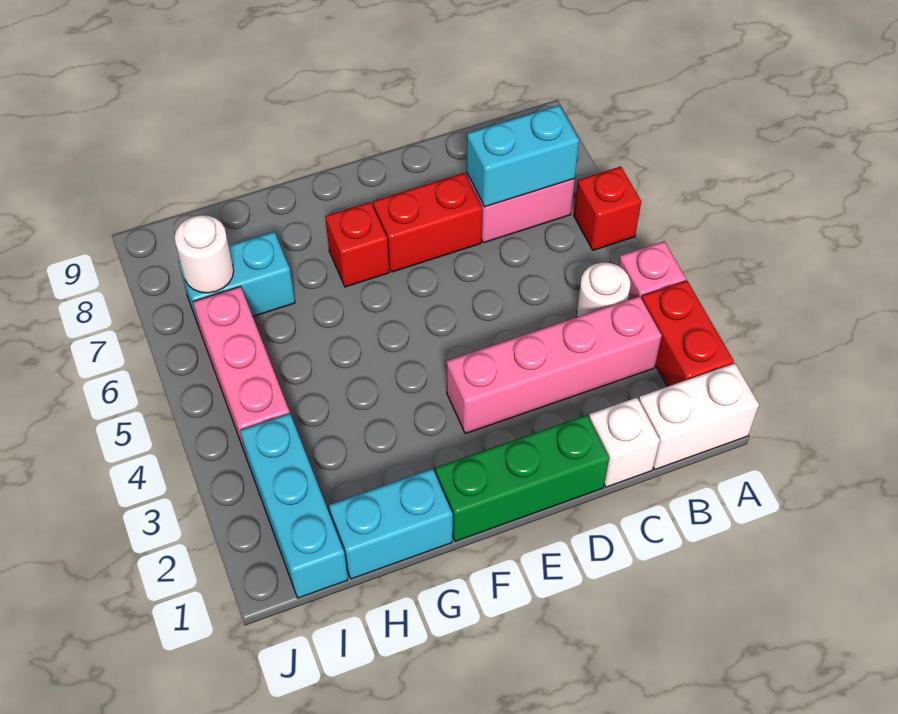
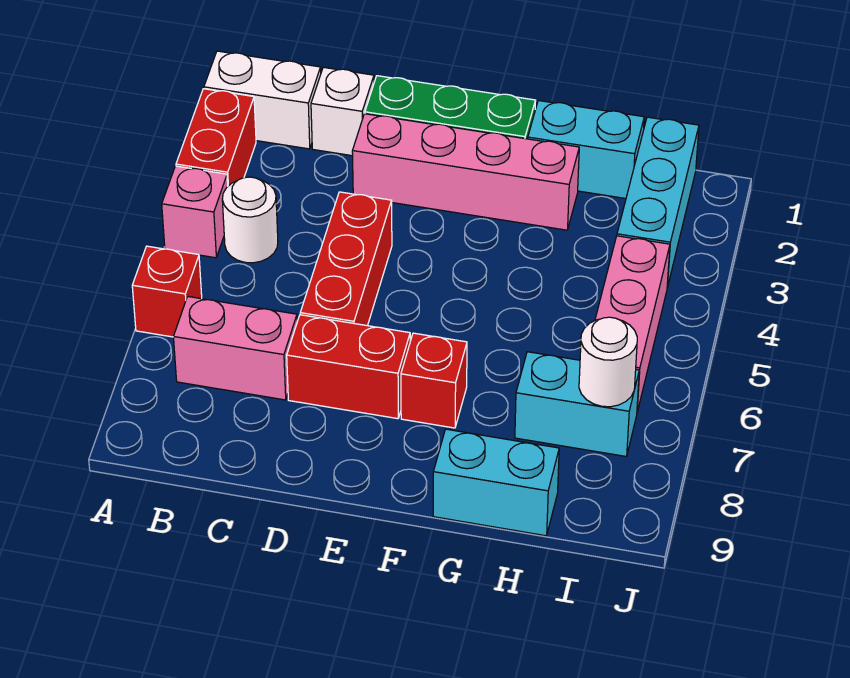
pink brick B3:E3 level 1 -> pink brick D2:G2 level 1
cyan brick B7:C7 level 2 -> cyan brick G9:H9 level 1
none -> red brick D4:D6 level 1

